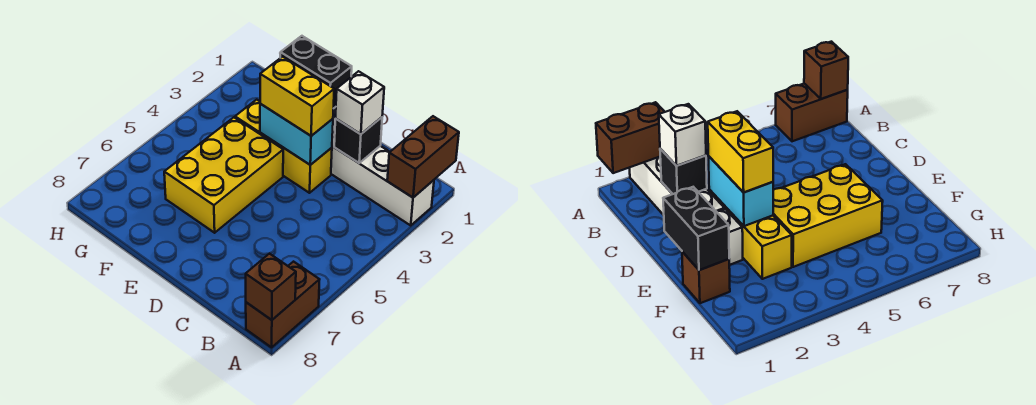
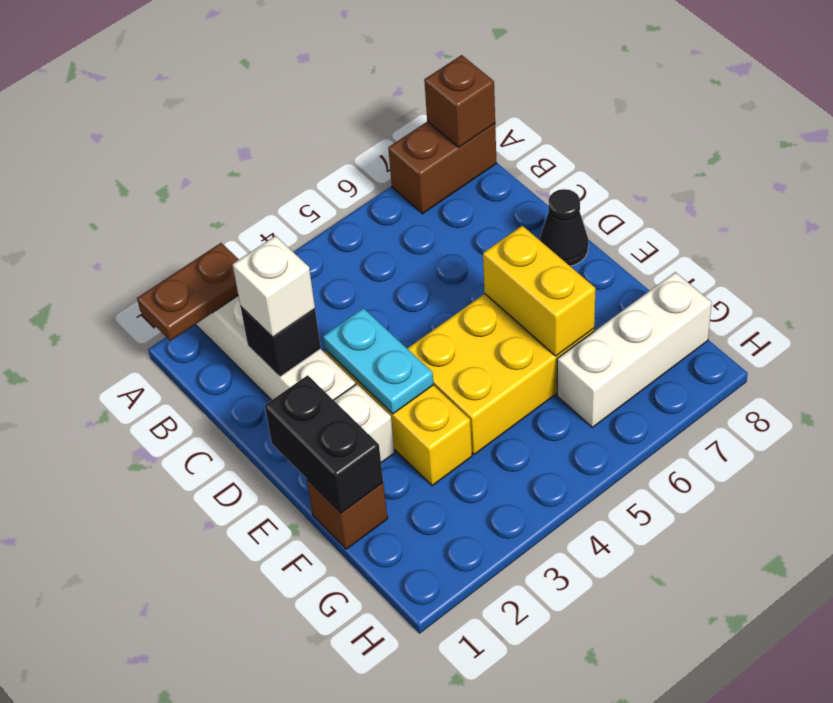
brown brick A1:A2 level 2 -> brown plate A1:A2 level 2
cyan brick D3:E3 level 2 -> cyan plate D3:E3 level 2
yellow brick D3:E3 level 3 -> yellow brick E6:F6 level 2
none -> black cone D8 level 1
none -> white brick G6:G8 level 1

